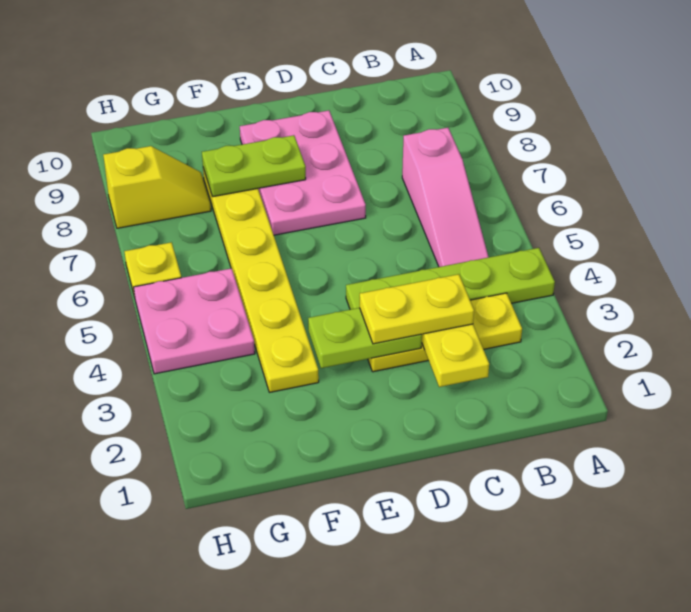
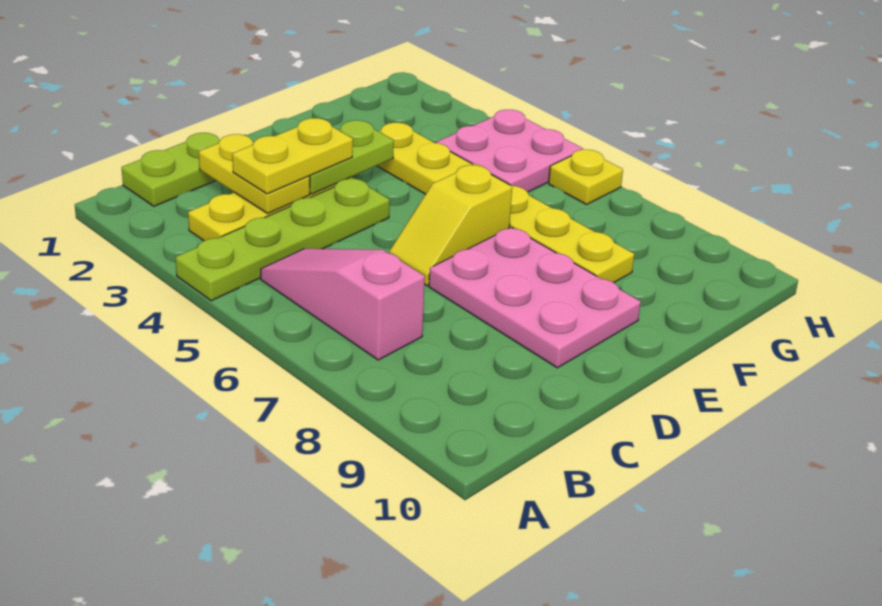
lime plate E8:F8 level 2 -> lime plate B1:C1 level 1
yellow slope G8:H8 level 1 top H -> yellow slope D6:E6 level 1 top E

